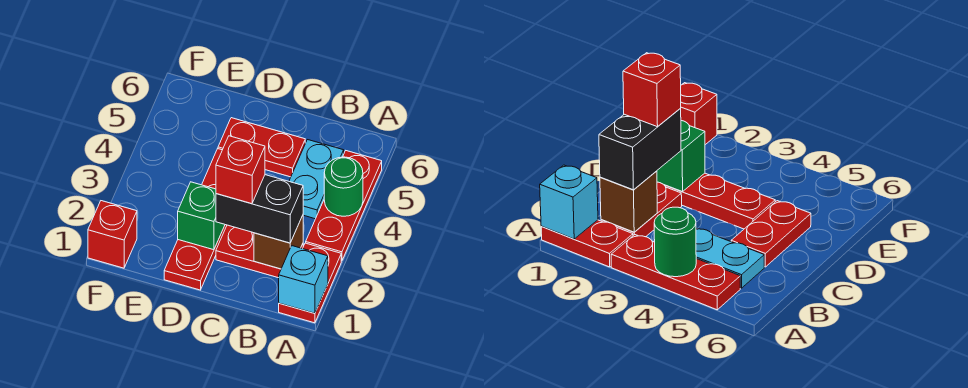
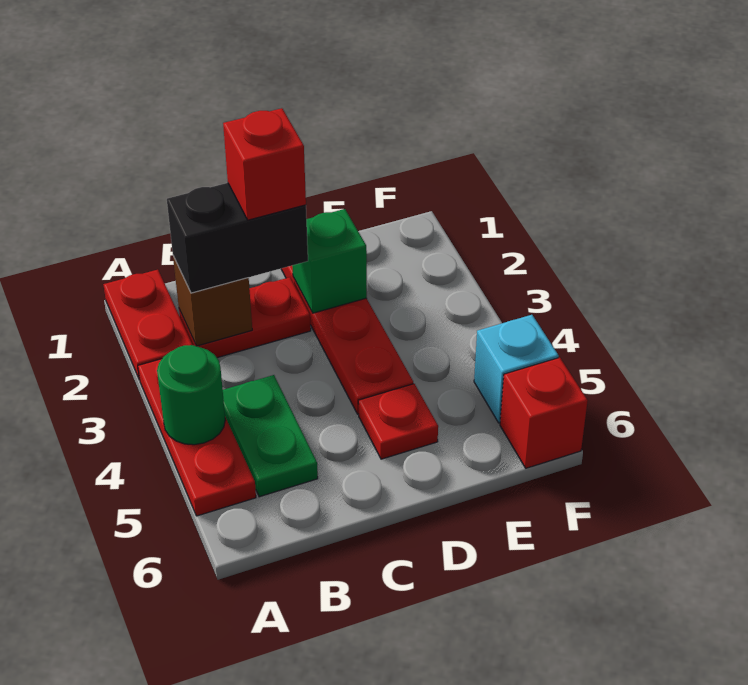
cyan brick A1 level 2 -> cyan brick F5 level 1
cyan plate B4:B5 level 1 -> green plate B4:B5 level 1
red plate C5:D5 level 1 -> red plate D5 level 1
red brick F1 level 1 -> red brick F6 level 1

